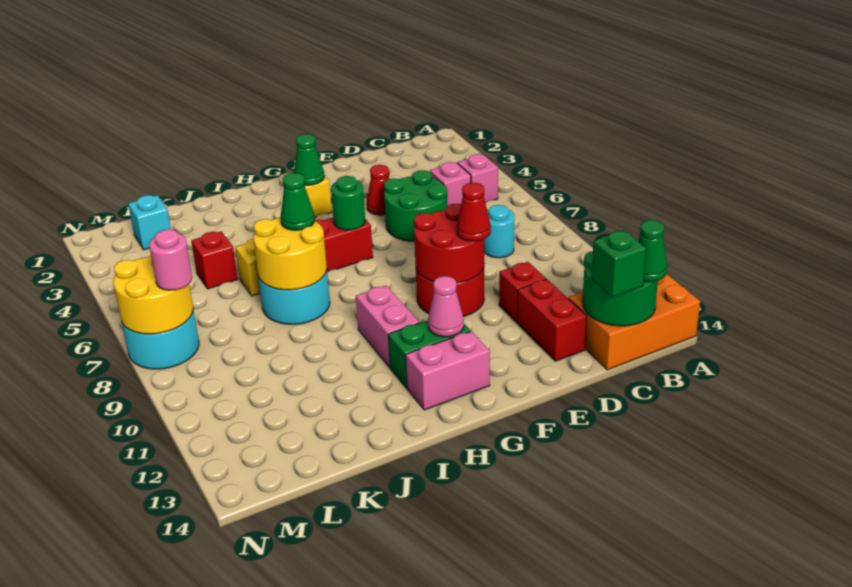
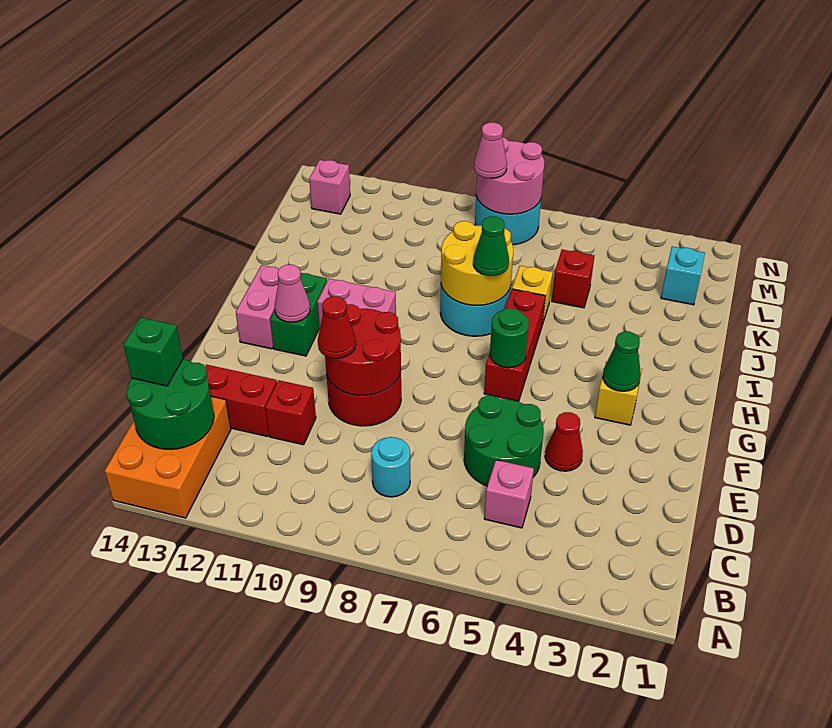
pink brick B5 level 1 -> pink brick M13 level 1
green cone B14 level 3 -> none
yellow round brick M7:N8 level 2 -> pink round brick M7:N8 level 2
pink round brick M8 level 3 -> pink cone M8 level 3

